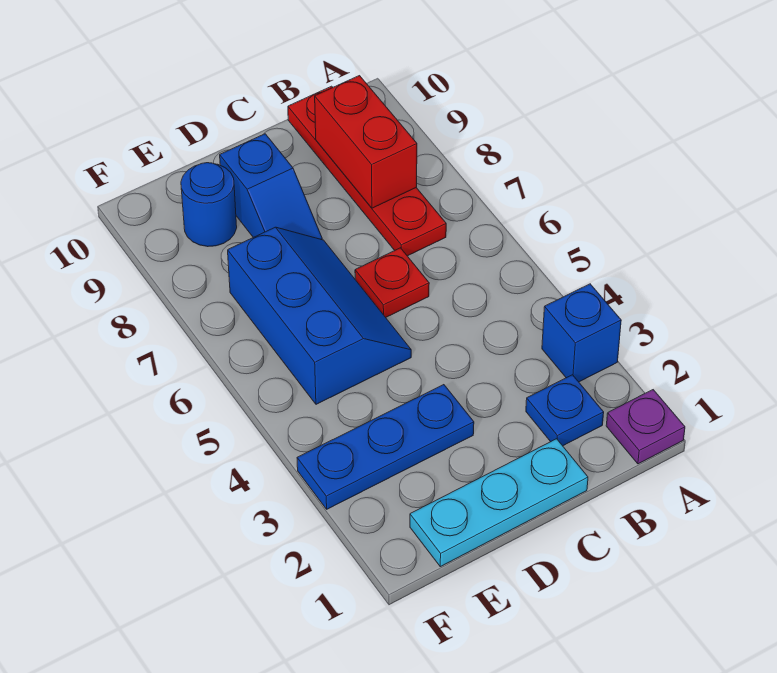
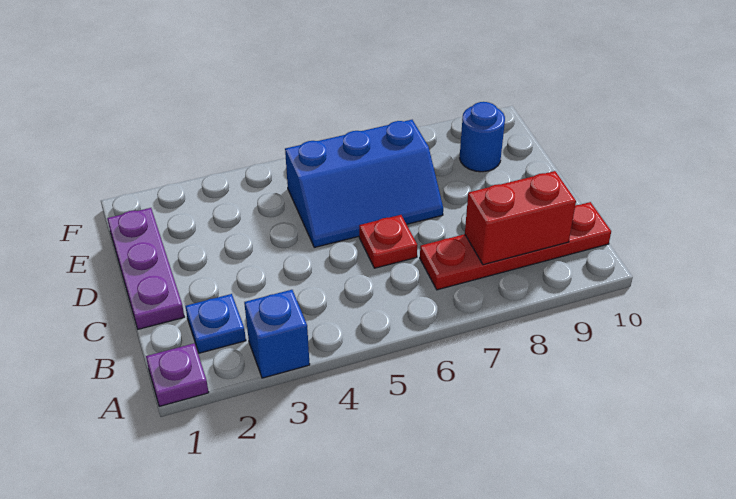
cyan plate C1:E1 level 1 -> purple plate C1:E1 level 1
blue plate D3:F3 level 1 -> none
blue slope D8:D9 level 1 top 9 -> none

